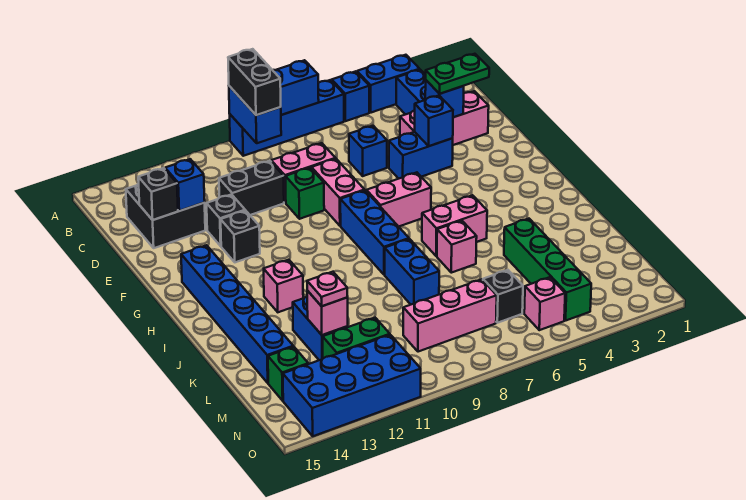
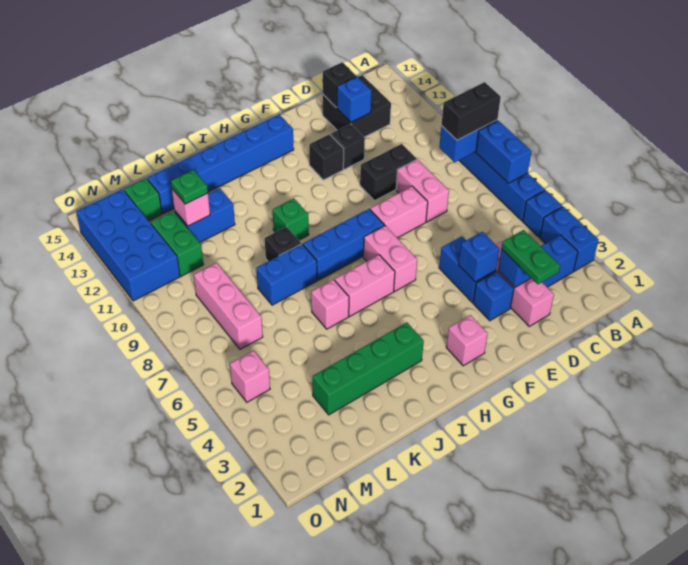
blue brick D6 level 1 -> blue brick E3 level 1
black brick D10:D11 level 1 -> black brick D10:E10 level 1
green brick E9 level 1 -> green brick I10 level 1
pink brick I5:I6 level 1 -> pink brick H6:I6 level 1
pink brick I12 level 1 -> pink brick G2 level 1
green brick K4:N4 level 1 -> green brick I3:L3 level 1
pink plate L12 level 3 -> green plate L12 level 3
black brick M6 level 1 -> black brick J9 level 1

